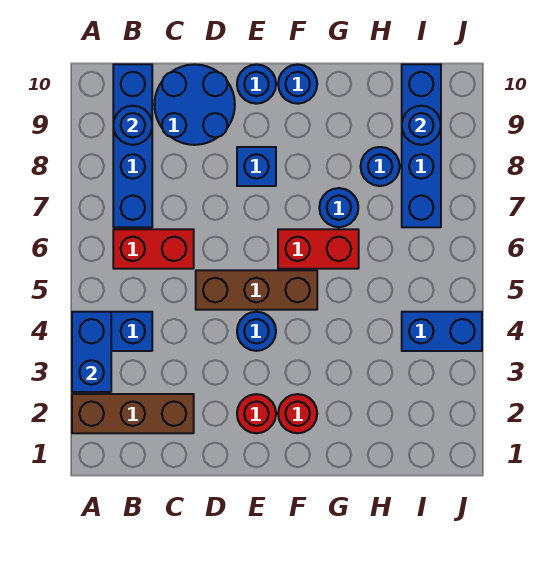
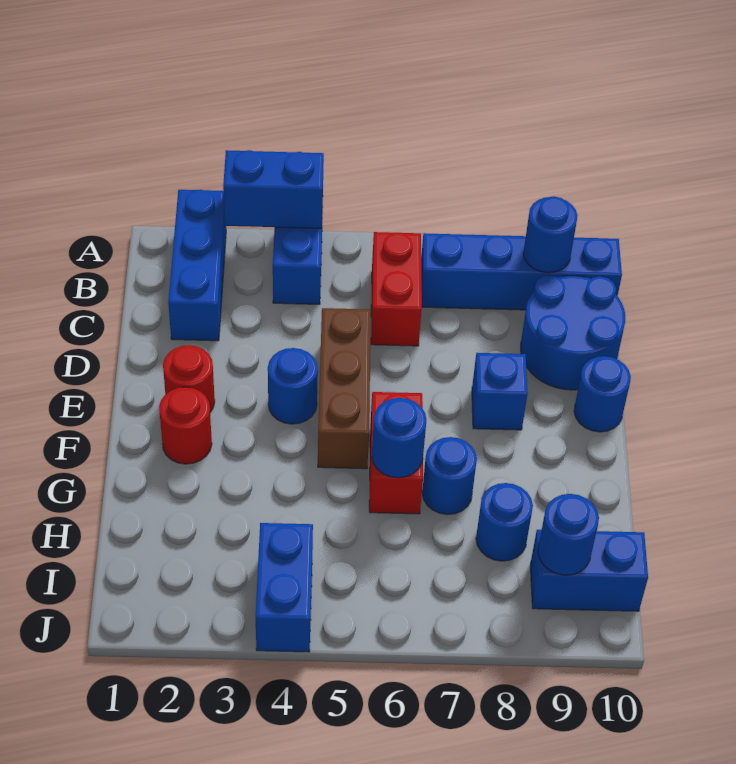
brown brick A2:C2 level 1 -> blue brick A2:C2 level 1
blue round brick F10 level 1 -> blue round brick G6 level 2
blue brick I7:I10 level 1 -> blue brick I9:I10 level 1

